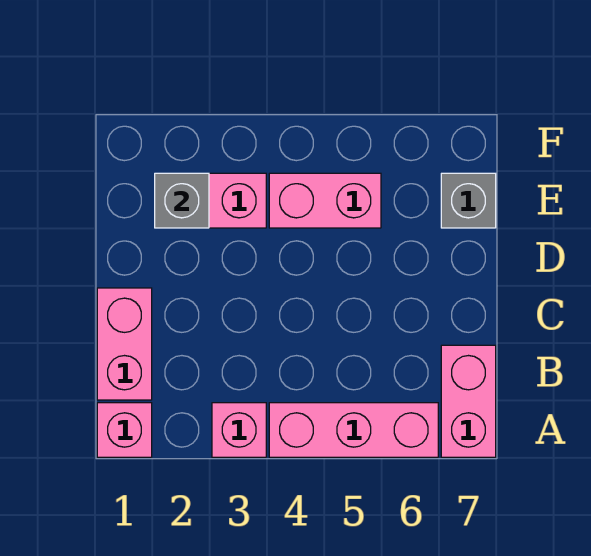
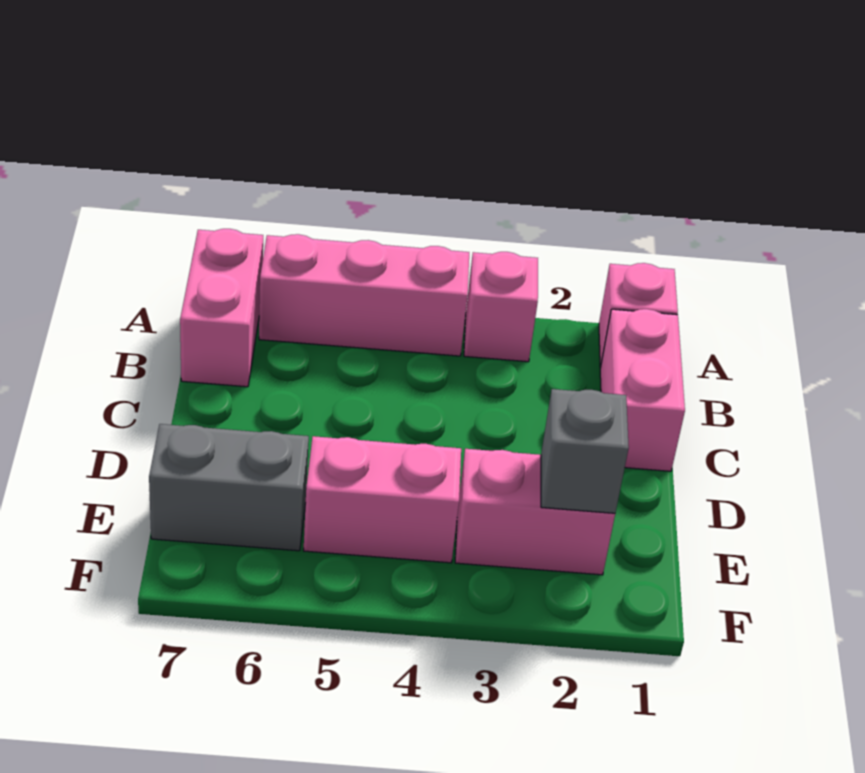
grey brick E7 level 1 -> grey brick E6:E7 level 1

